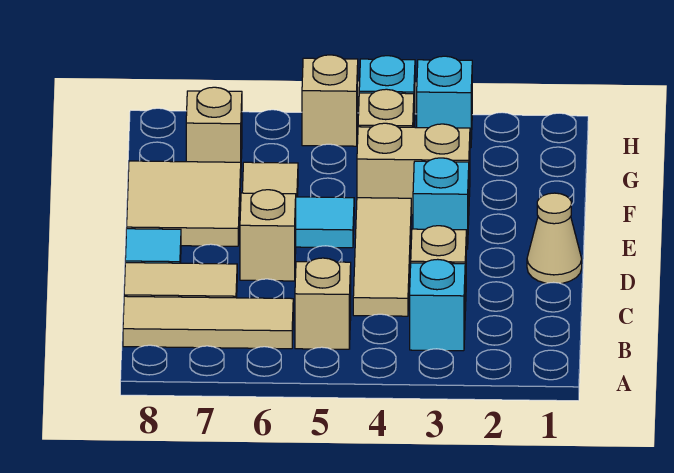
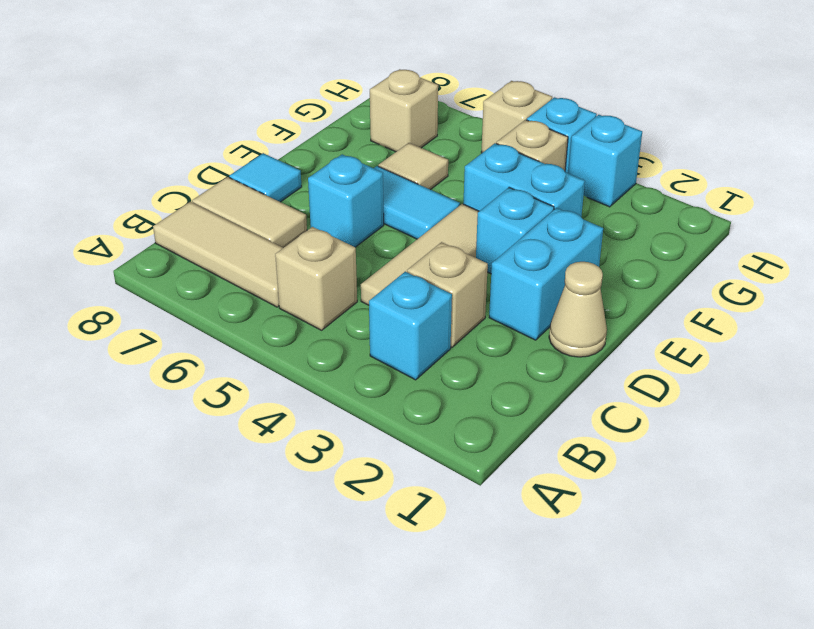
none -> cyan brick D2:E2 level 1
tan brick D6 level 1 -> cyan brick D6 level 1
tan tile E7:F8 level 1 -> none
tan brick F3:F4 level 1 -> cyan brick F3:F4 level 1

